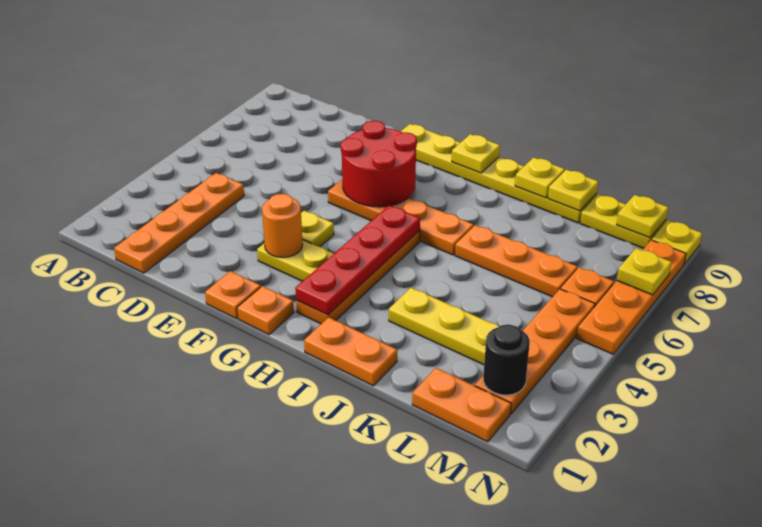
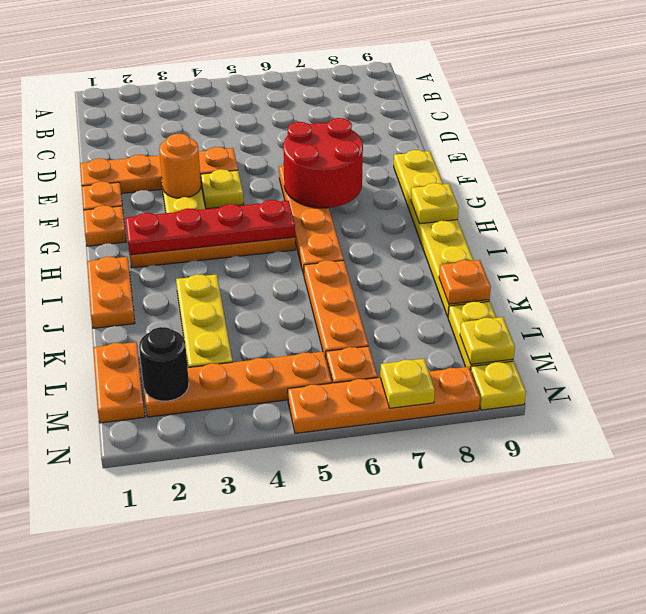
orange plate C1:C4 level 1 -> orange plate E1:E4 level 1
yellow plate J9 level 2 -> none
yellow plate K9 level 2 -> orange plate K9 level 2

